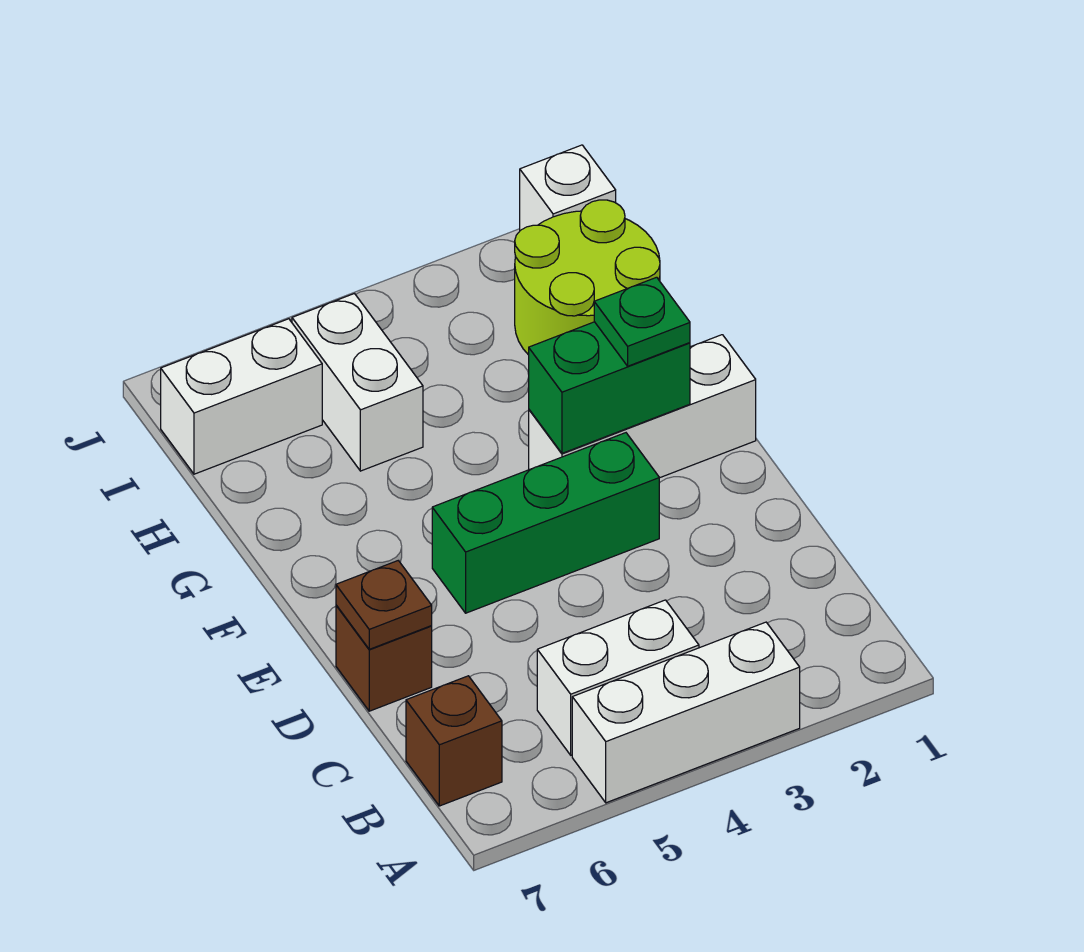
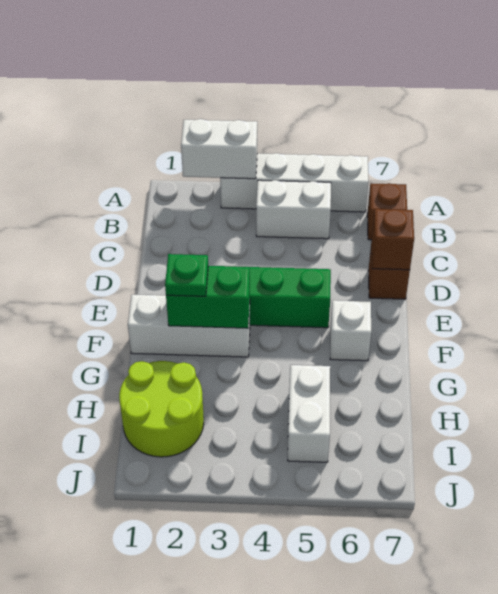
white brick A3:A5 level 1 -> white brick A3:A6 level 1
brown plate D7 level 2 -> brown brick D7 level 2
white brick I6:I7 level 1 -> white brick A2:A3 level 2
white brick J1 level 1 -> white brick F6 level 1

